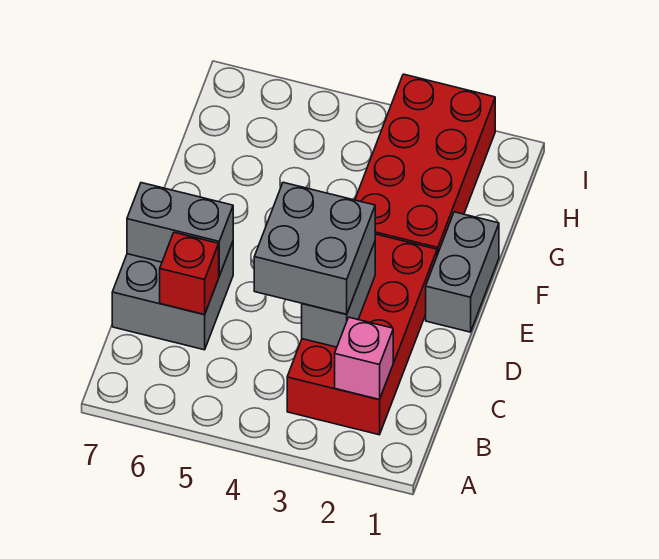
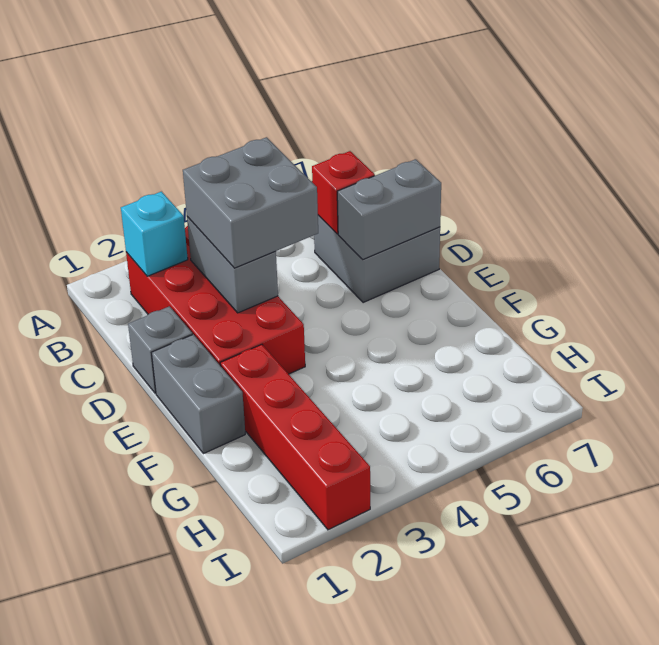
pink brick B2 level 2 -> cyan brick B2 level 2
none -> grey brick D1 level 1
red brick F2:I3 level 1 -> red brick F2:I2 level 1

